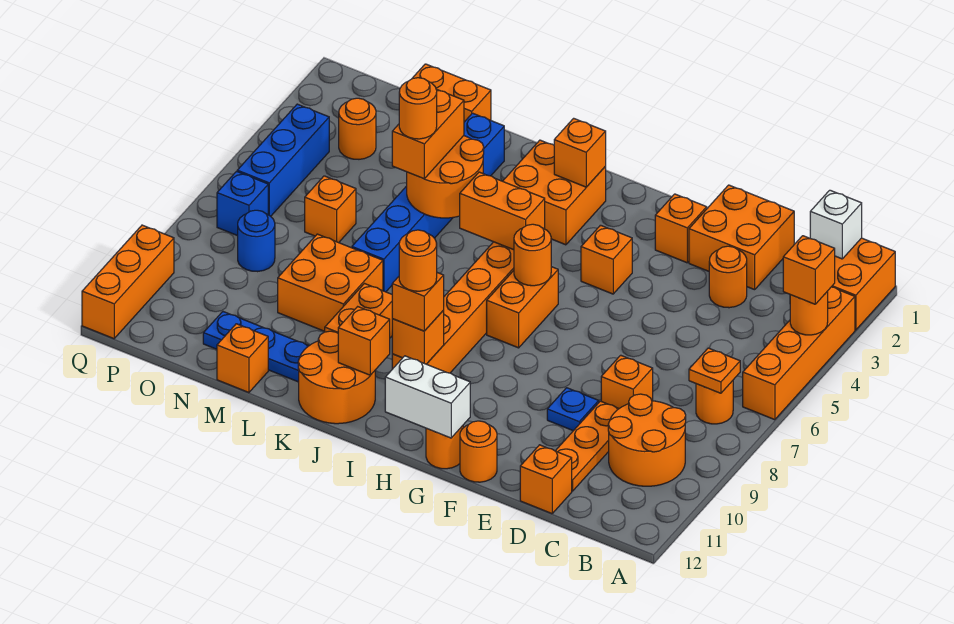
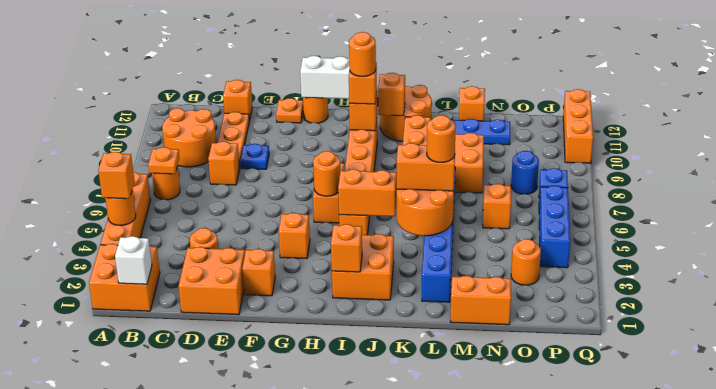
orange round brick F12 level 1 -> orange plate F12 level 1
orange brick L4:L5 level 3 -> orange brick K5:L5 level 3

